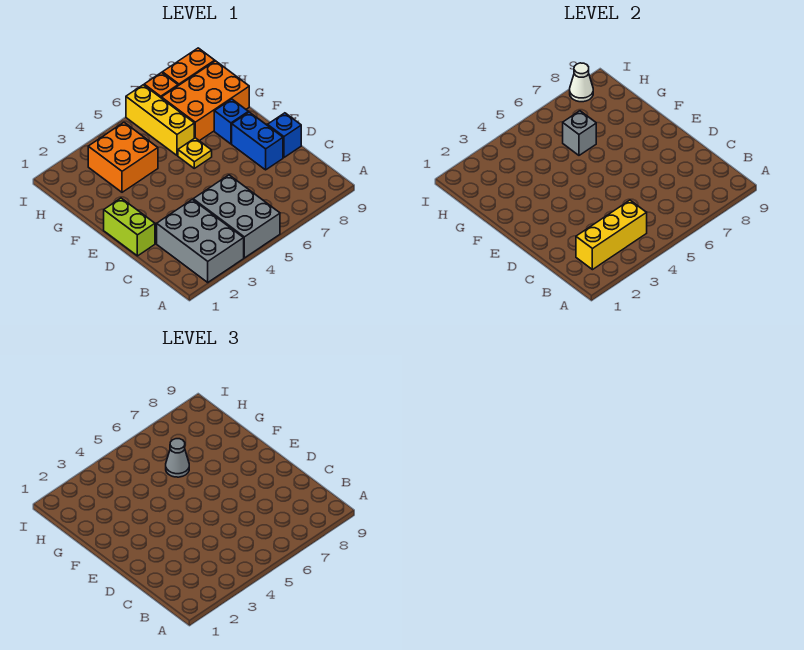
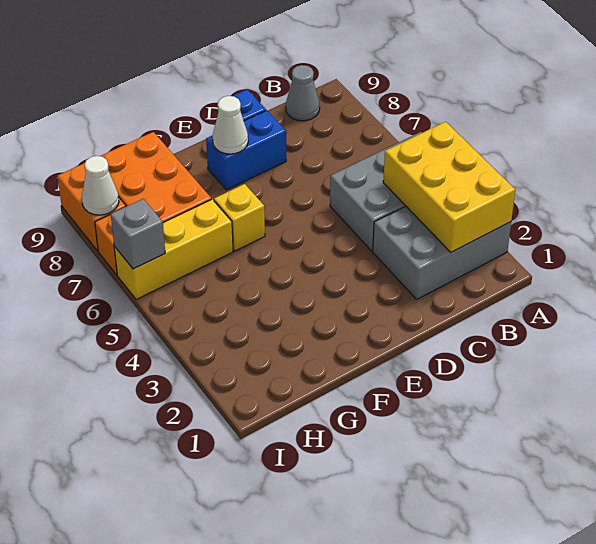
yellow brick B2:B4 level 2 -> yellow brick A2:B4 level 2
lime brick D1:E1 level 1 -> none
none -> white cone E8 level 2
yellow plate F6 level 1 -> yellow brick F6 level 1
blue brick F8 level 1 -> none
orange brick G3:H4 level 1 -> none
grey brick G6 level 2 -> grey brick I6 level 2
grey cone G6 level 3 -> grey cone B9 level 1

